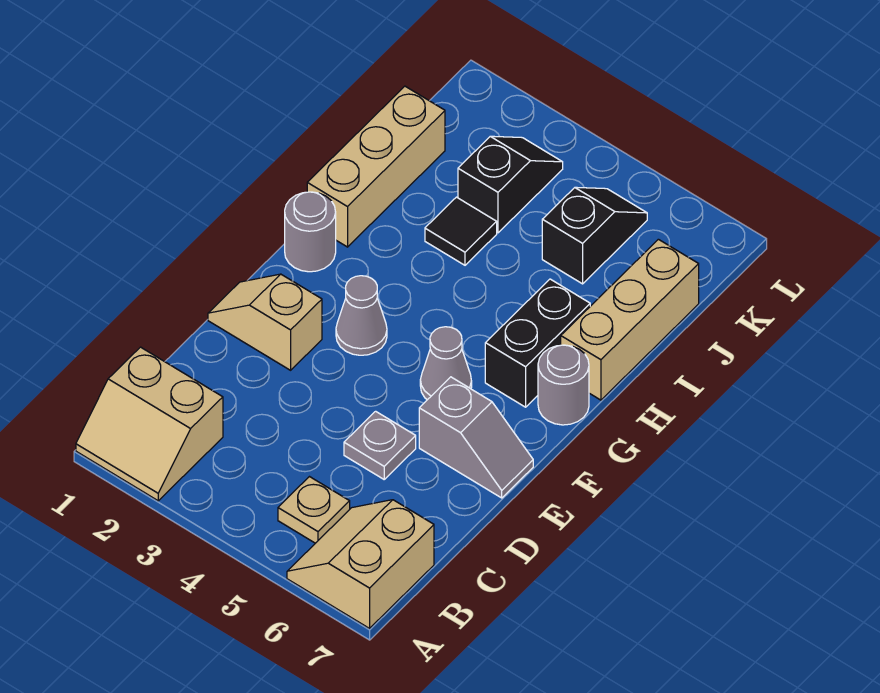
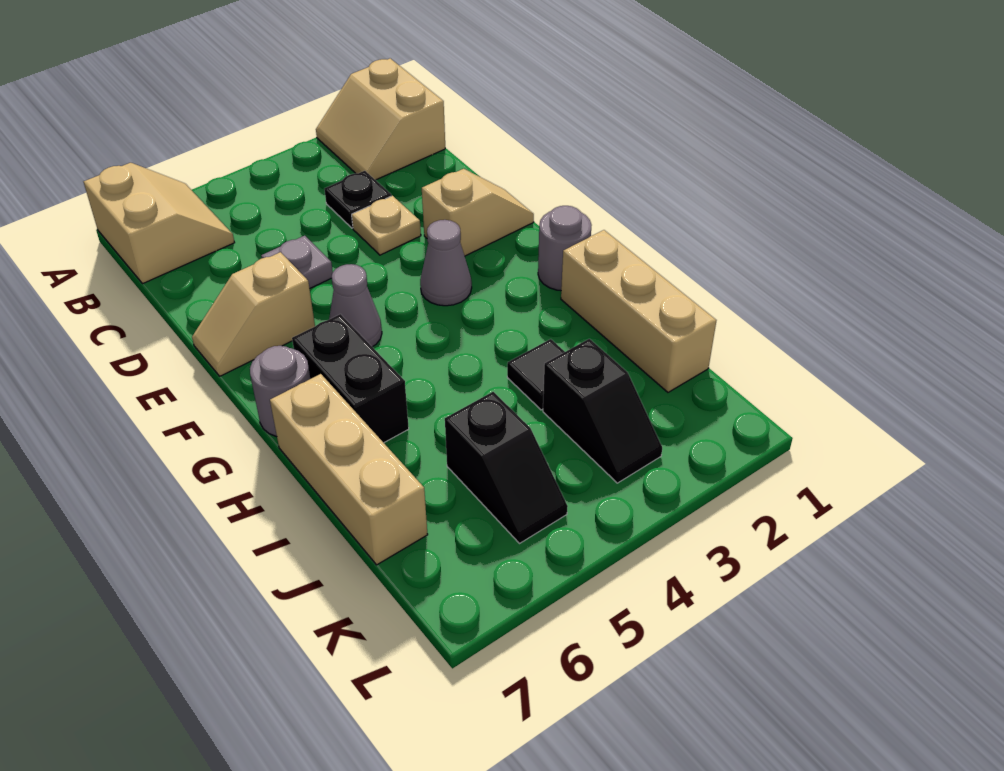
tan slope A1:B2 level 1 top B -> tan slope A1:B2 level 1 top 1
tan plate B5 level 1 -> tan plate D3 level 1
none -> black plate C3 level 1
grey slope E6:E7 level 1 top 6 -> tan slope E6:E7 level 1 top 6

